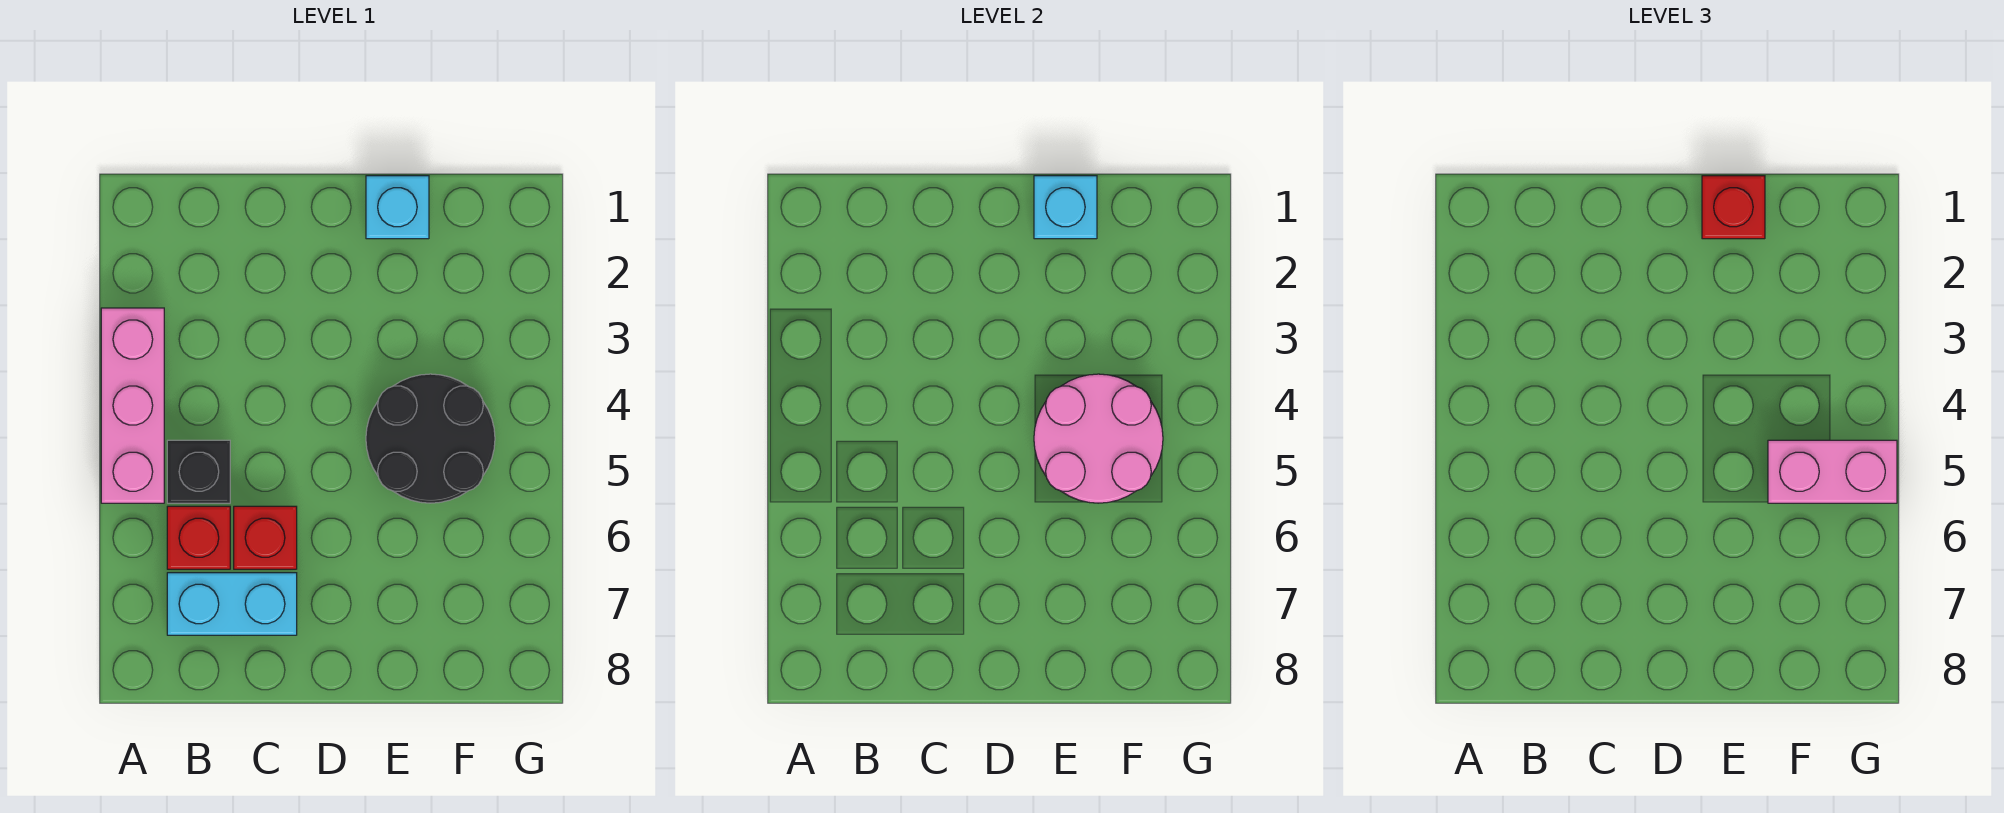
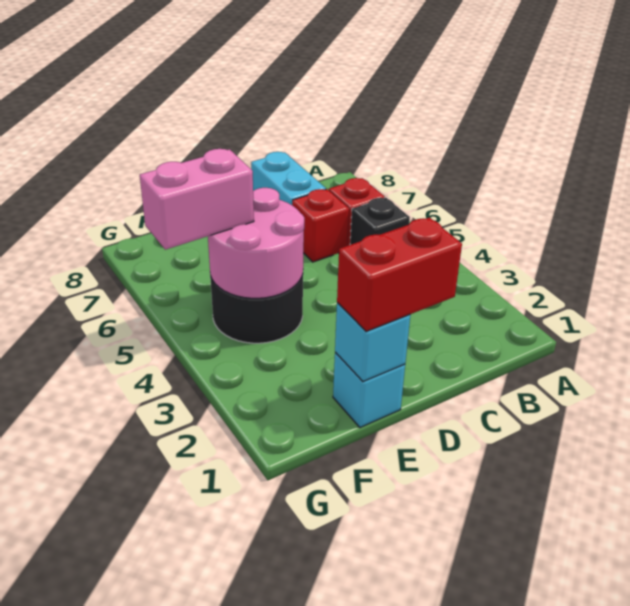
pink brick A3:A5 level 1 -> none
cyan brick B7:C7 level 1 -> cyan brick C7:C8 level 1
red brick E1 level 3 -> red brick D1:E1 level 3

